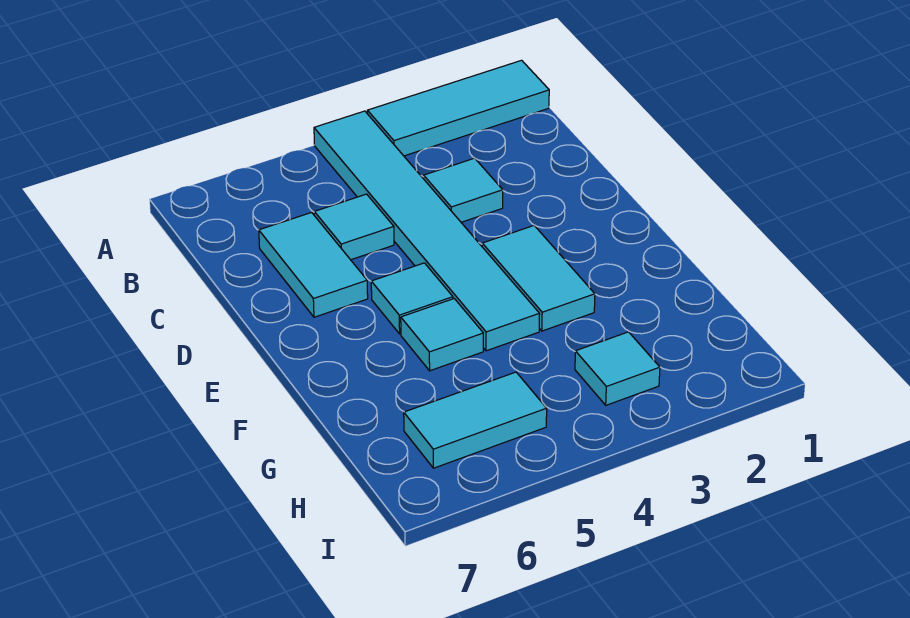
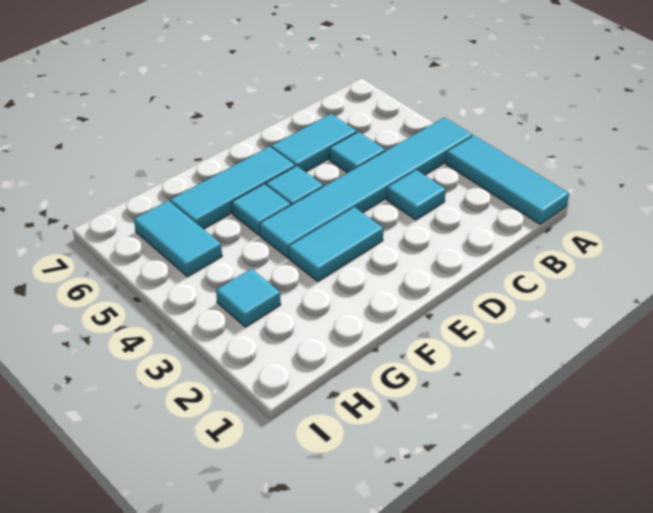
none -> cyan tile E6:G6 level 1

